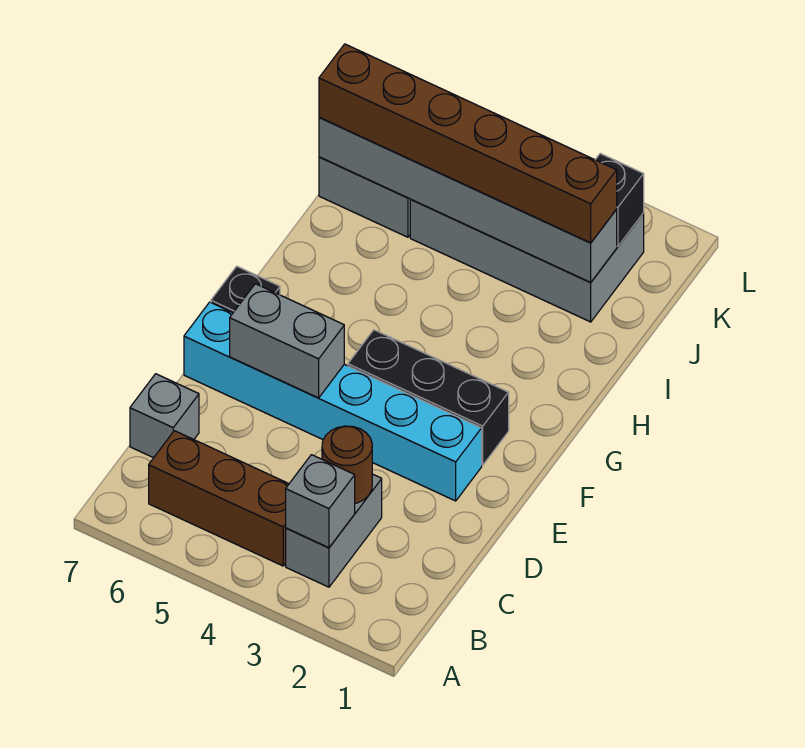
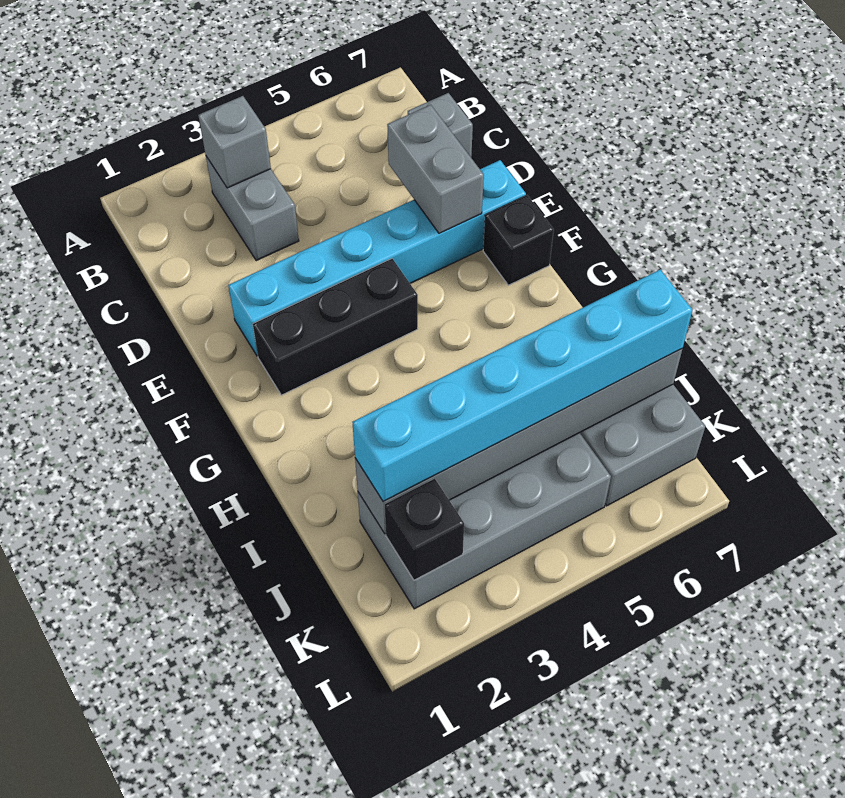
brown brick B4:B6 level 1 -> none
brown round brick C3 level 2 -> none
grey brick E5:E6 level 2 -> grey brick D6:E6 level 2
brown brick J2:J7 level 3 -> cyan brick J2:J7 level 3

